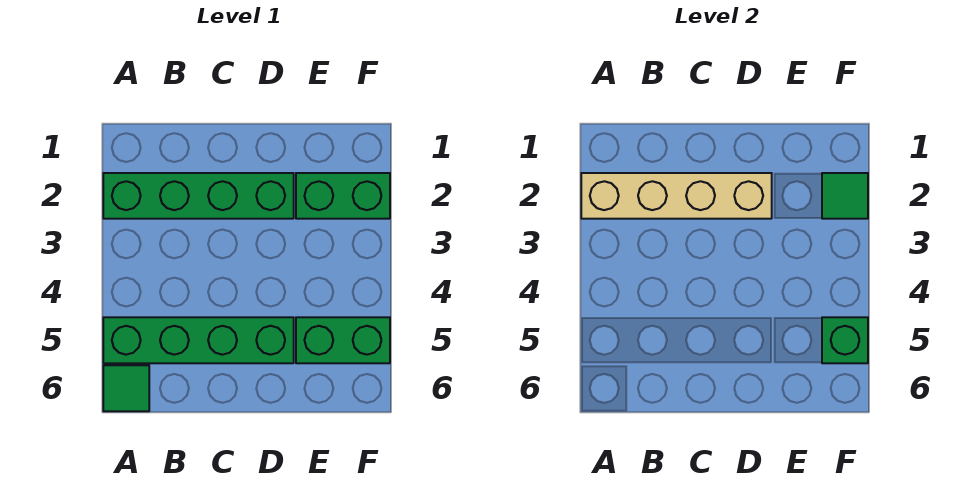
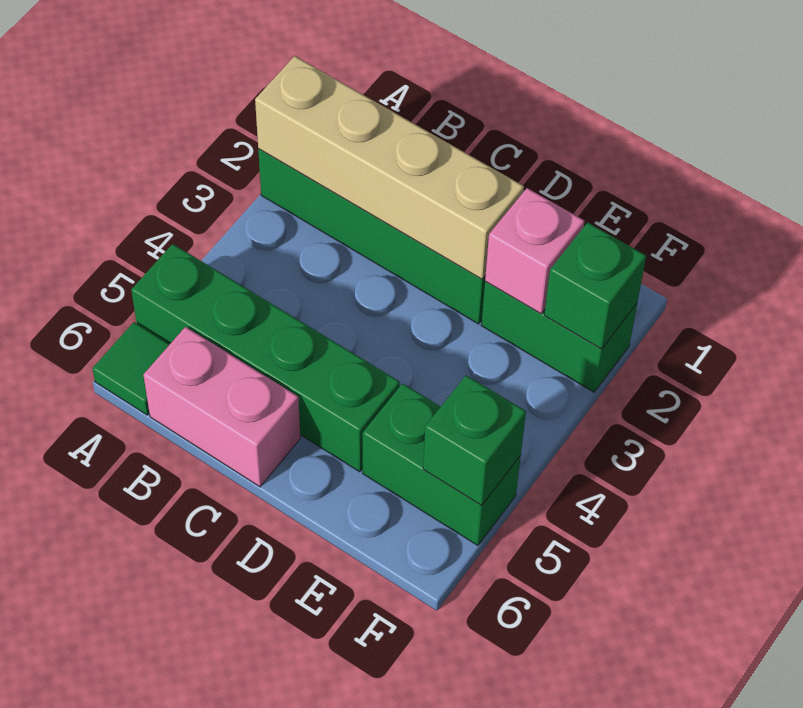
none -> pink brick B6:C6 level 1
none -> pink brick E2 level 2
green tile F2 level 2 -> green brick F2 level 2

